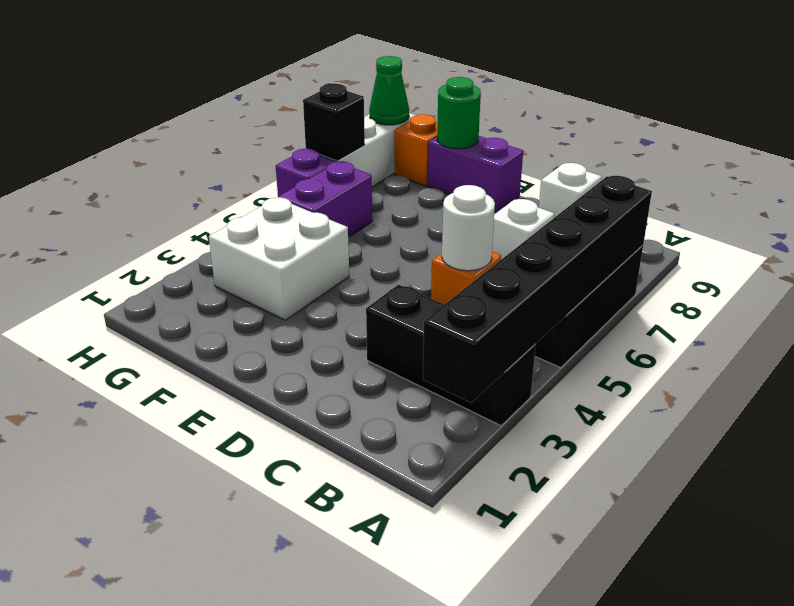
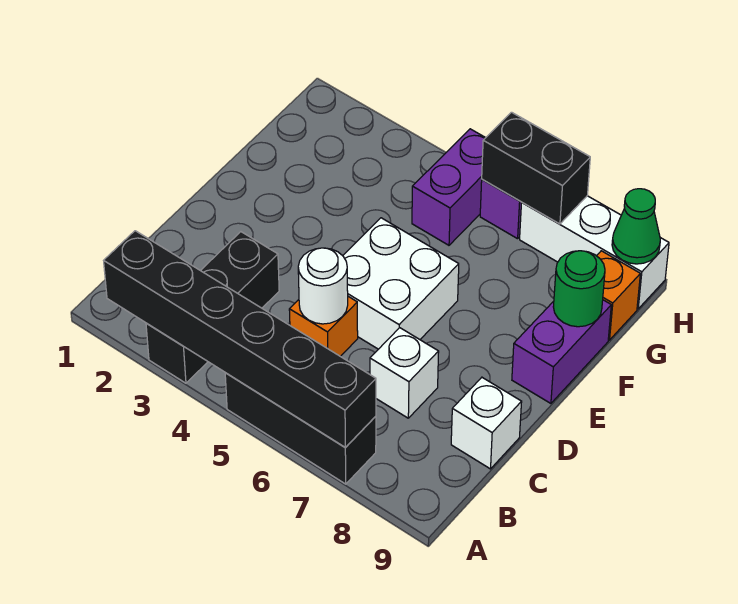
white brick F3:G4 level 1 -> white brick D5:E6 level 1
purple brick G5:G6 level 1 -> purple brick G5:H5 level 1
black brick H7 level 2 -> black brick H6:H7 level 2

